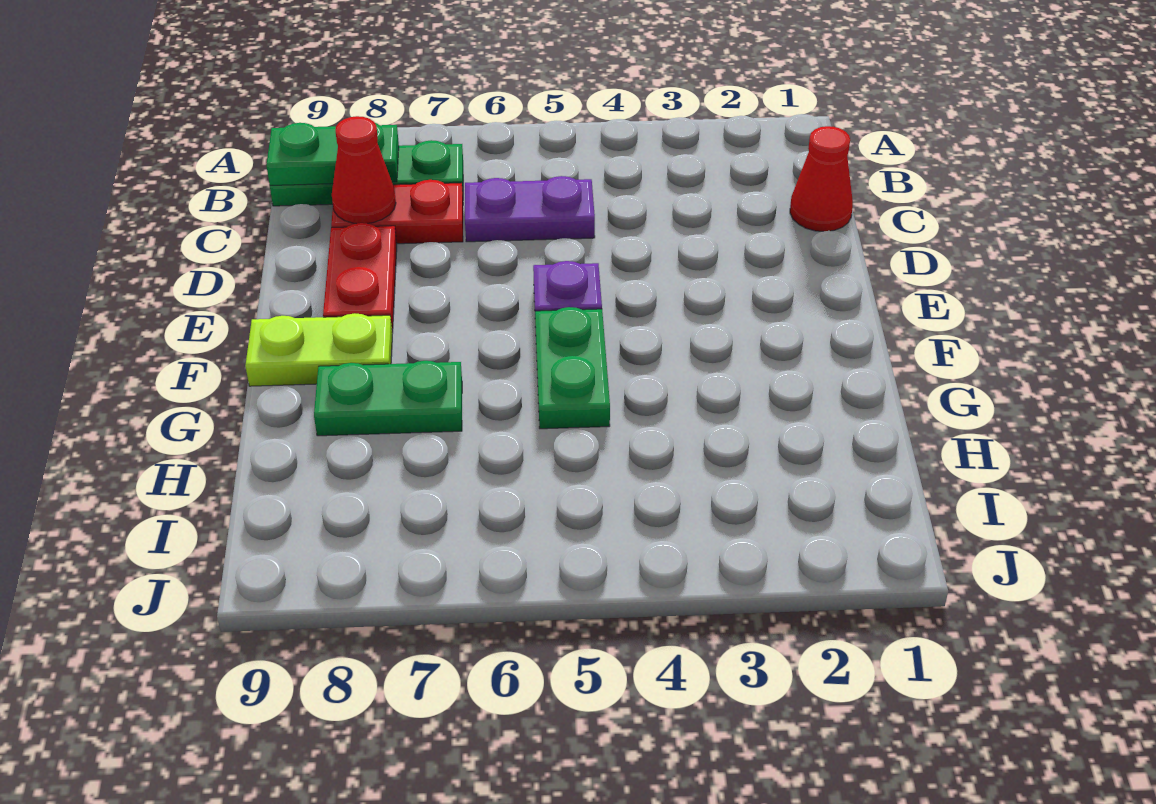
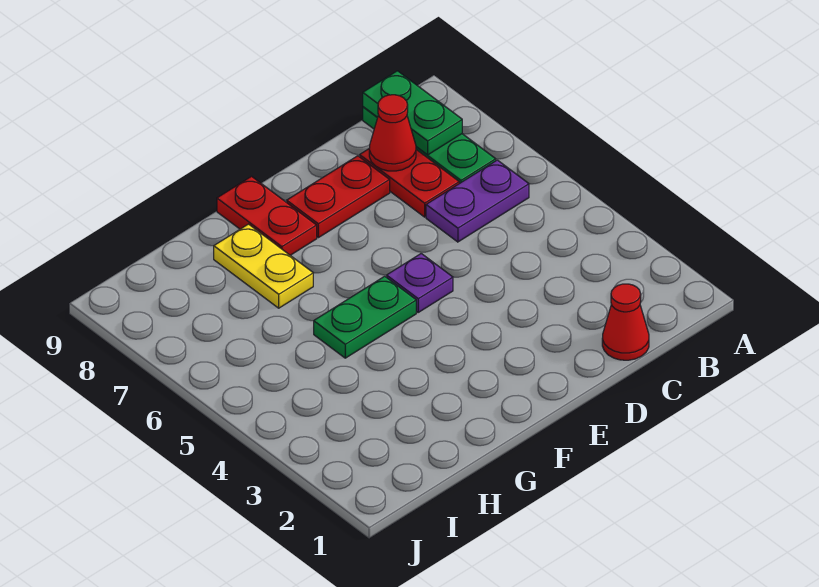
purple plate C5:C6 level 1 -> purple plate B6:C6 level 1
lime plate F8:F9 level 1 -> red plate F8:F9 level 1
green plate G7:G8 level 1 -> yellow plate G7:G8 level 1

